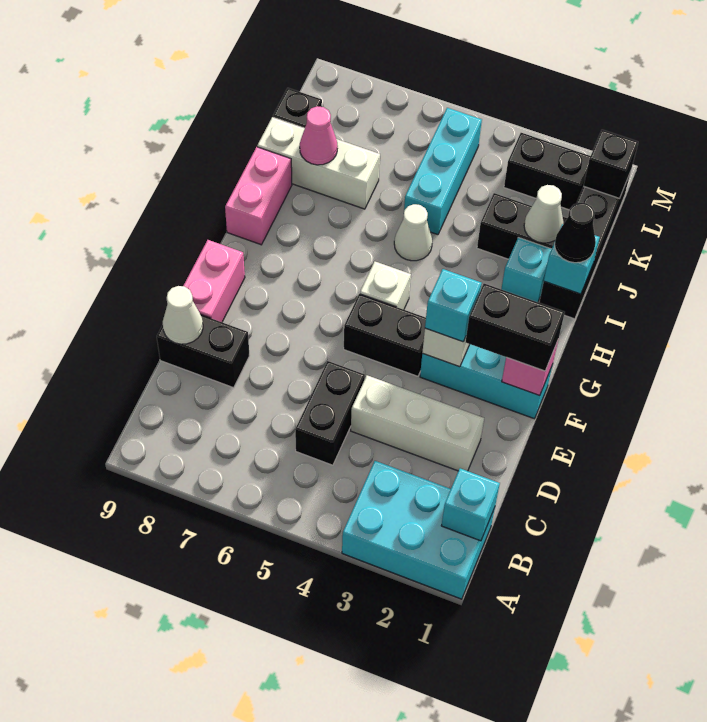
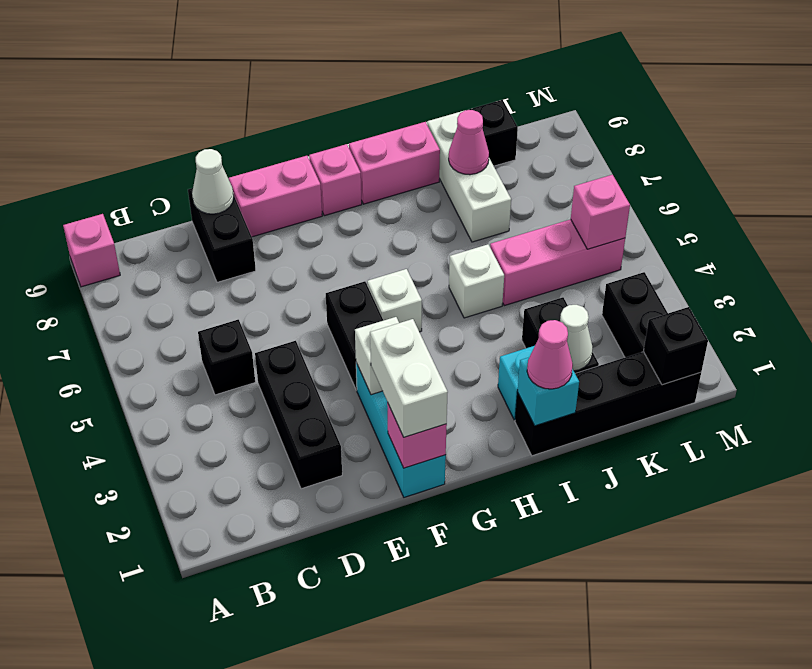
cyan brick A1:B3 level 1 -> none
none -> pink brick A9 level 1
cyan brick B1 level 2 -> none
black brick C5:D5 level 1 -> black brick C5 level 1
white brick D2:D4 level 1 -> black brick D2:D4 level 1
black brick F1:F2 level 3 -> white brick F1:F2 level 3
cyan brick F3 level 3 -> none
none -> pink brick G9 level 1
black cone I1 level 3 -> pink cone I1 level 3
white cone I5 level 1 -> white brick I5 level 1
cyan brick J5:L5 level 1 -> pink brick J5:L5 level 1
none -> pink brick L5 level 2

